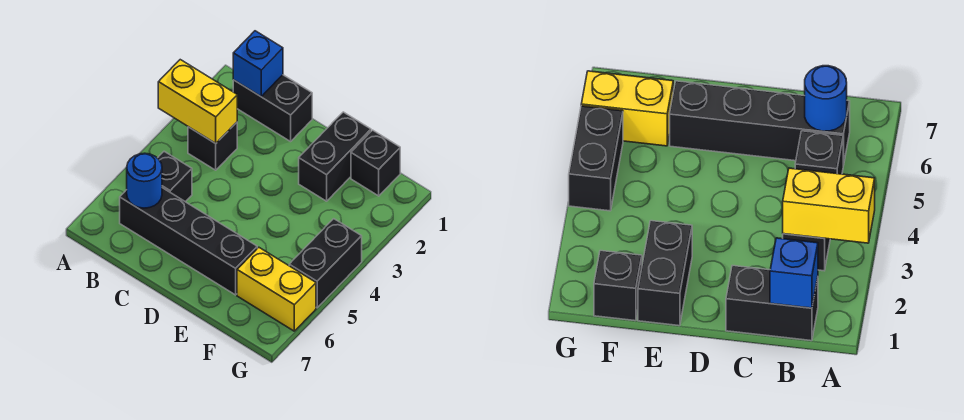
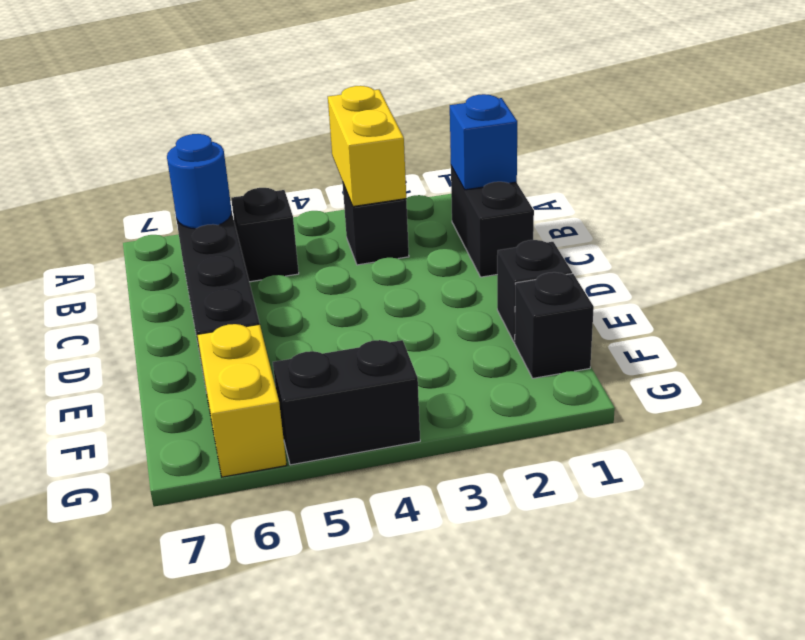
black brick E1:E2 level 1 -> black brick E1 level 1

